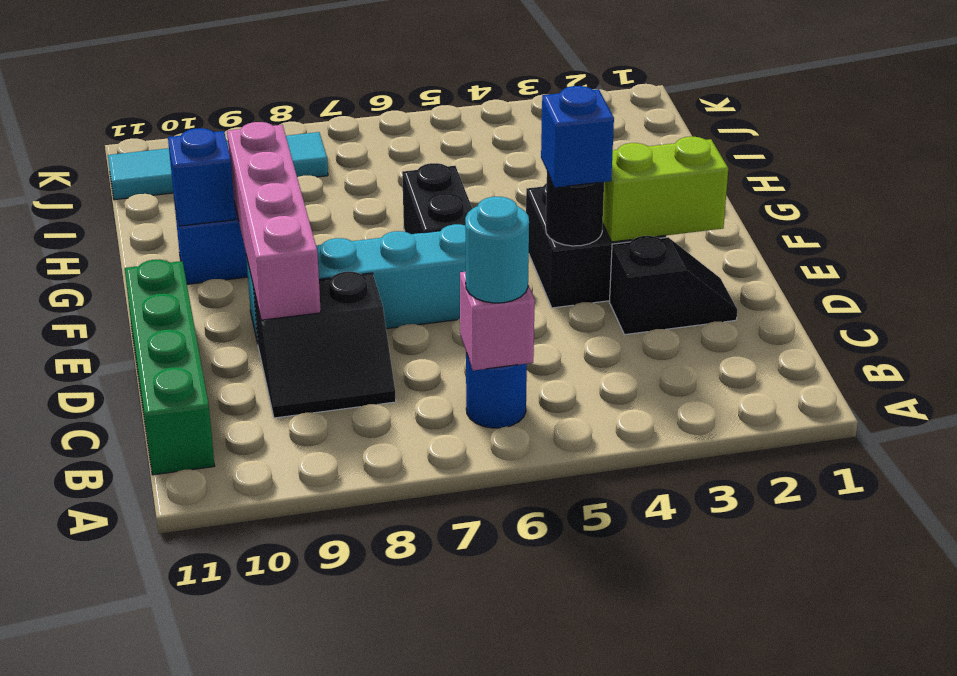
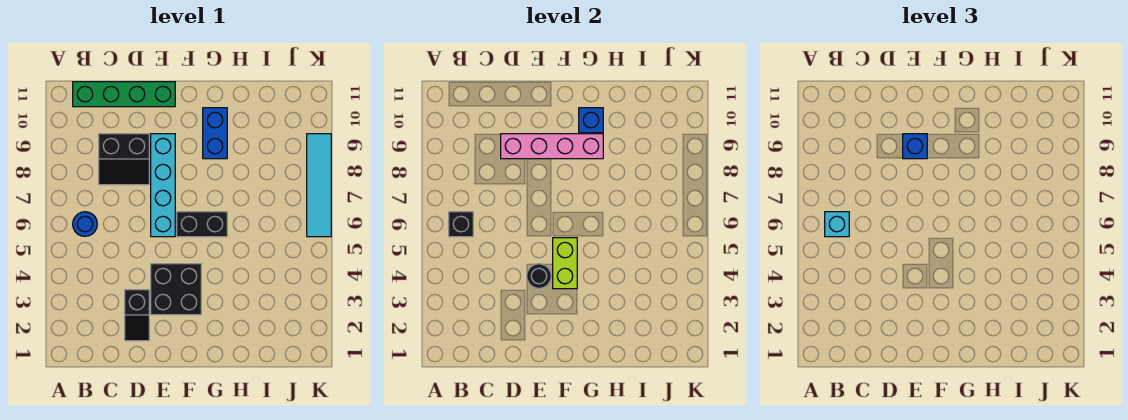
pink brick B6 level 2 -> black brick B6 level 2
cyan round brick B6 level 3 -> cyan brick B6 level 3
black slope C8:D9 level 1 top D -> black slope C8:D9 level 1 top 9
lime brick E2:E3 level 2 -> lime brick F4:F5 level 2
blue brick E4 level 3 -> blue brick E9 level 3
cyan tile J8:J11 level 1 -> cyan tile K6:K9 level 1

